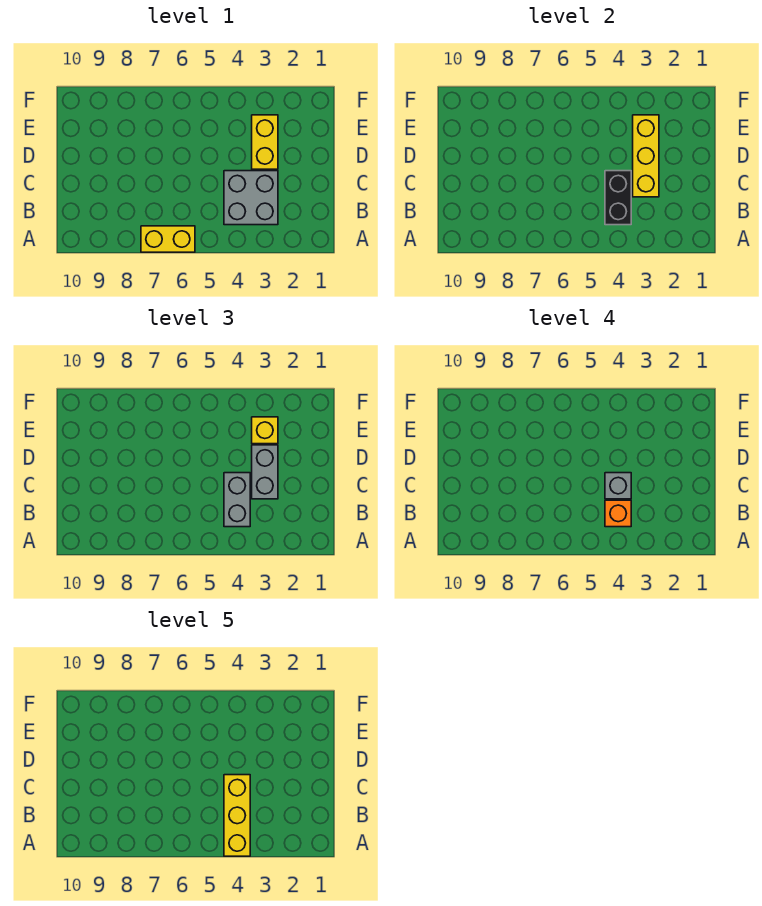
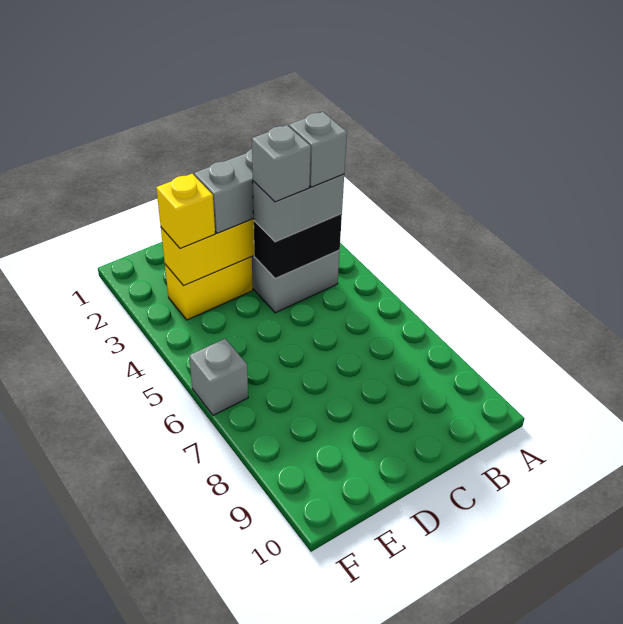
yellow brick A4:C4 level 5 -> none
yellow brick A6:A7 level 1 -> none
orange brick B4 level 4 -> grey brick B4 level 4
none -> grey brick F6 level 1

